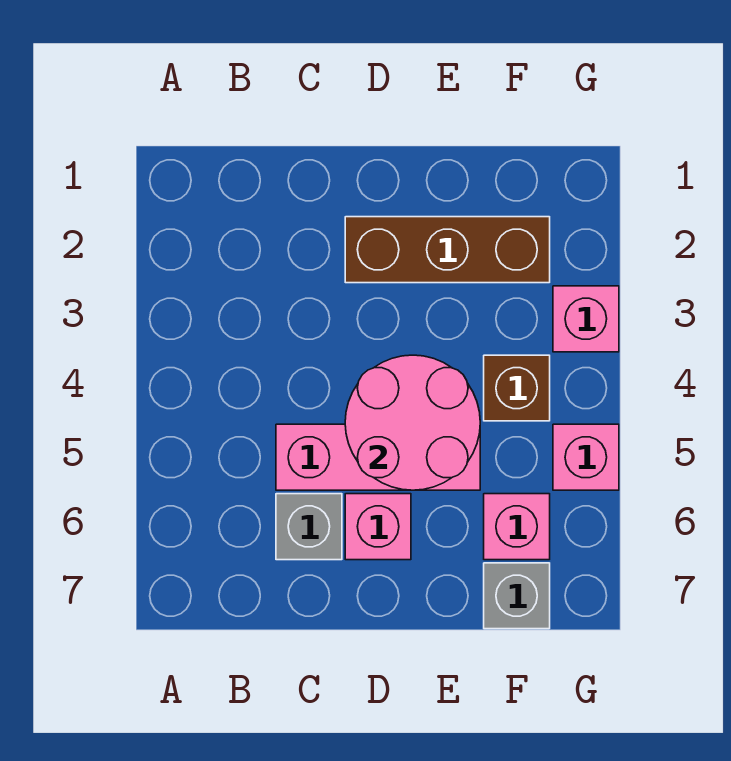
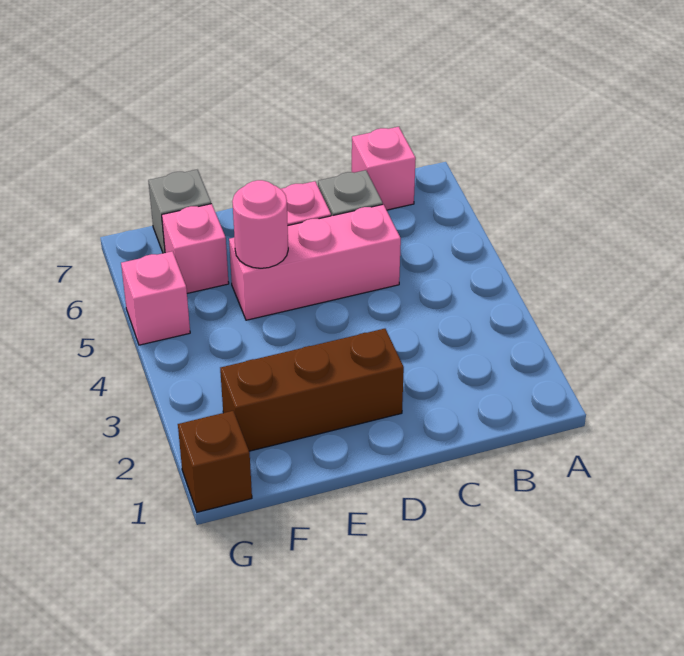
pink round brick D4:E5 level 2 -> pink round brick E5 level 2
brown brick F4 level 1 -> brown brick G1 level 1
pink brick G3 level 1 -> pink brick B7 level 1

